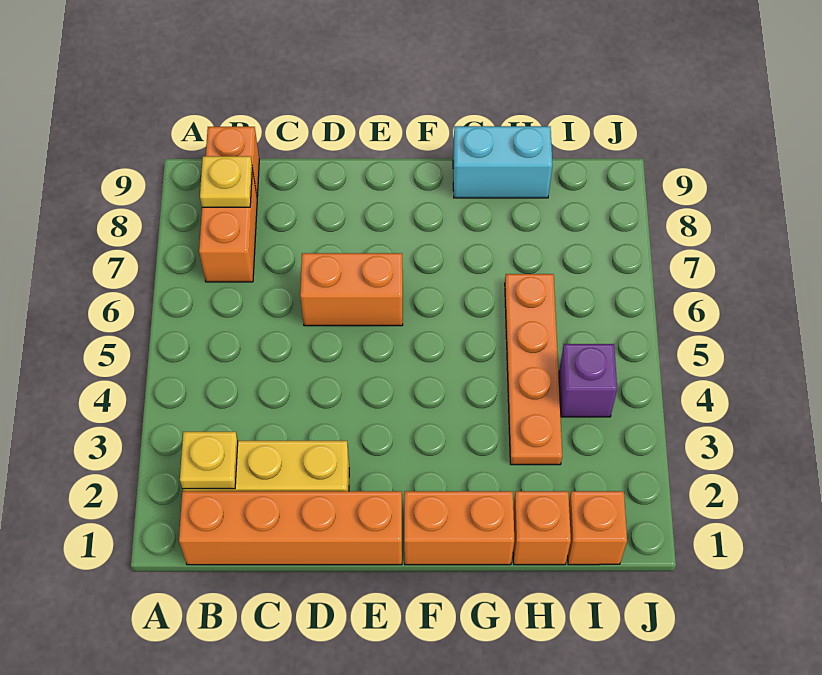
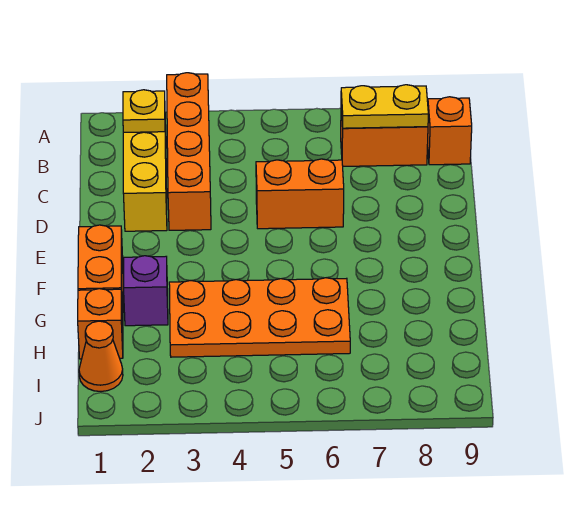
orange brick B1:E1 level 1 -> orange brick A3:D3 level 1
yellow plate B8 level 2 -> yellow plate B7:B8 level 2
orange brick D6:E6 level 1 -> orange brick D5:D6 level 1
cyan brick G9:H9 level 1 -> none
orange plate H3:H6 level 1 -> orange plate G3:H6 level 1
orange brick I1 level 1 -> orange cone I1 level 1
purple brick I4 level 1 -> purple brick G2 level 1

